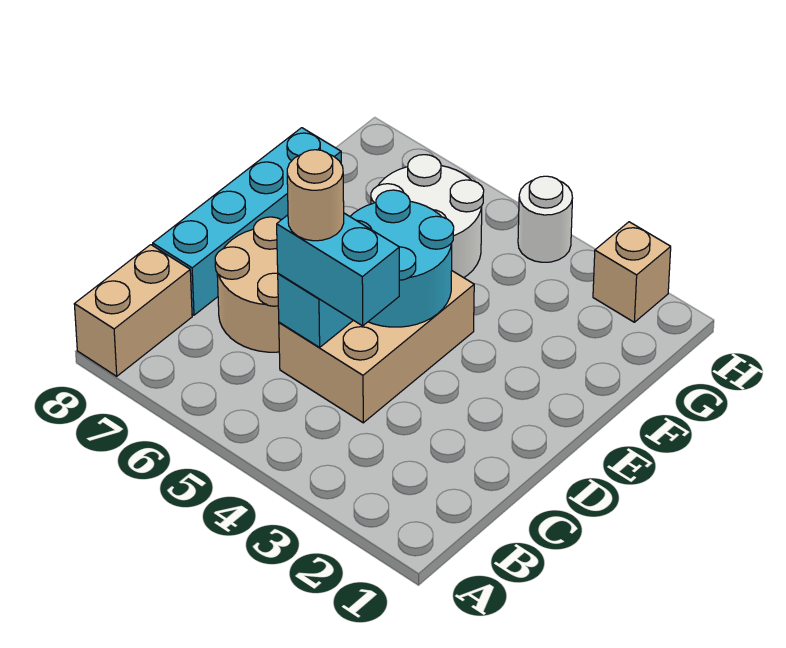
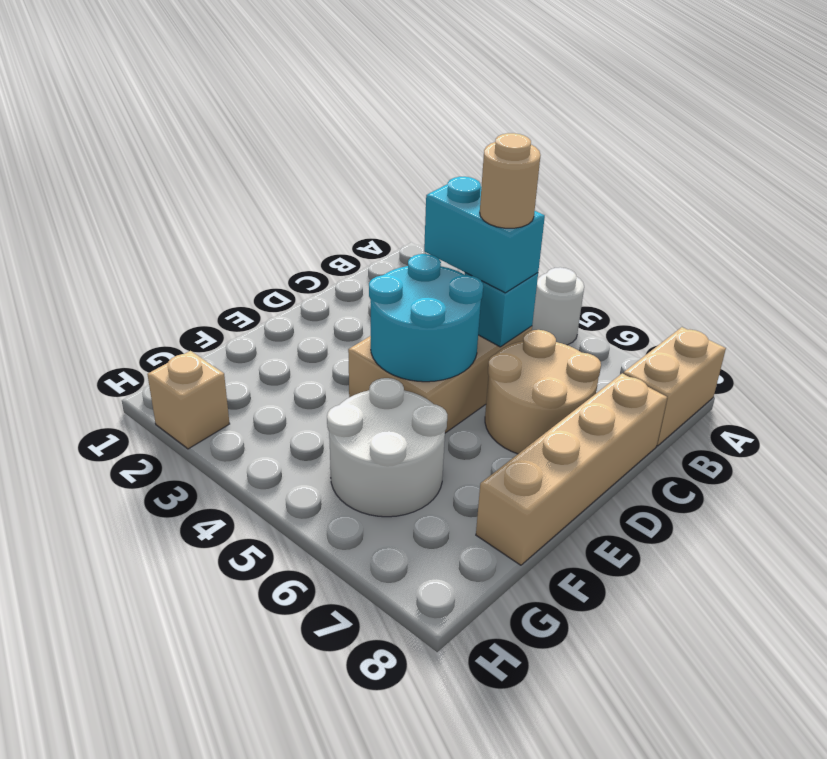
cyan brick C8:F8 level 1 -> tan brick C8:F8 level 1
white round brick H4 level 1 -> white round brick A5 level 1

